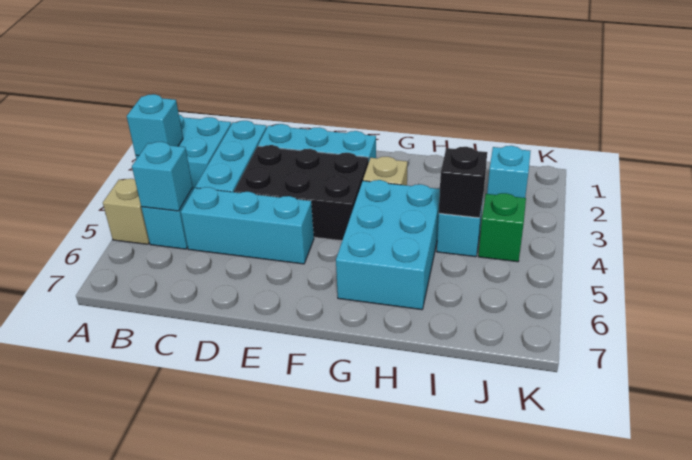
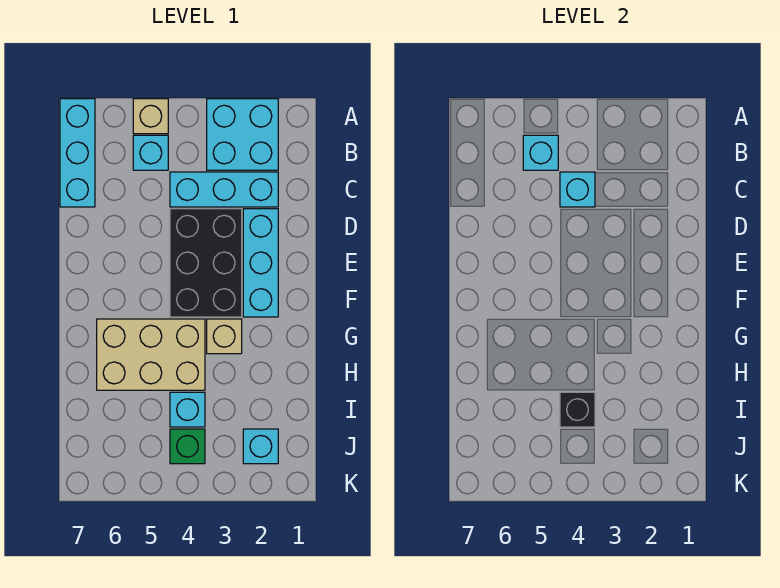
cyan brick A3 level 2 -> cyan brick C4 level 2
cyan brick C5:E5 level 1 -> cyan brick A7:C7 level 1
cyan brick G4:H6 level 1 -> tan brick G4:H6 level 1

